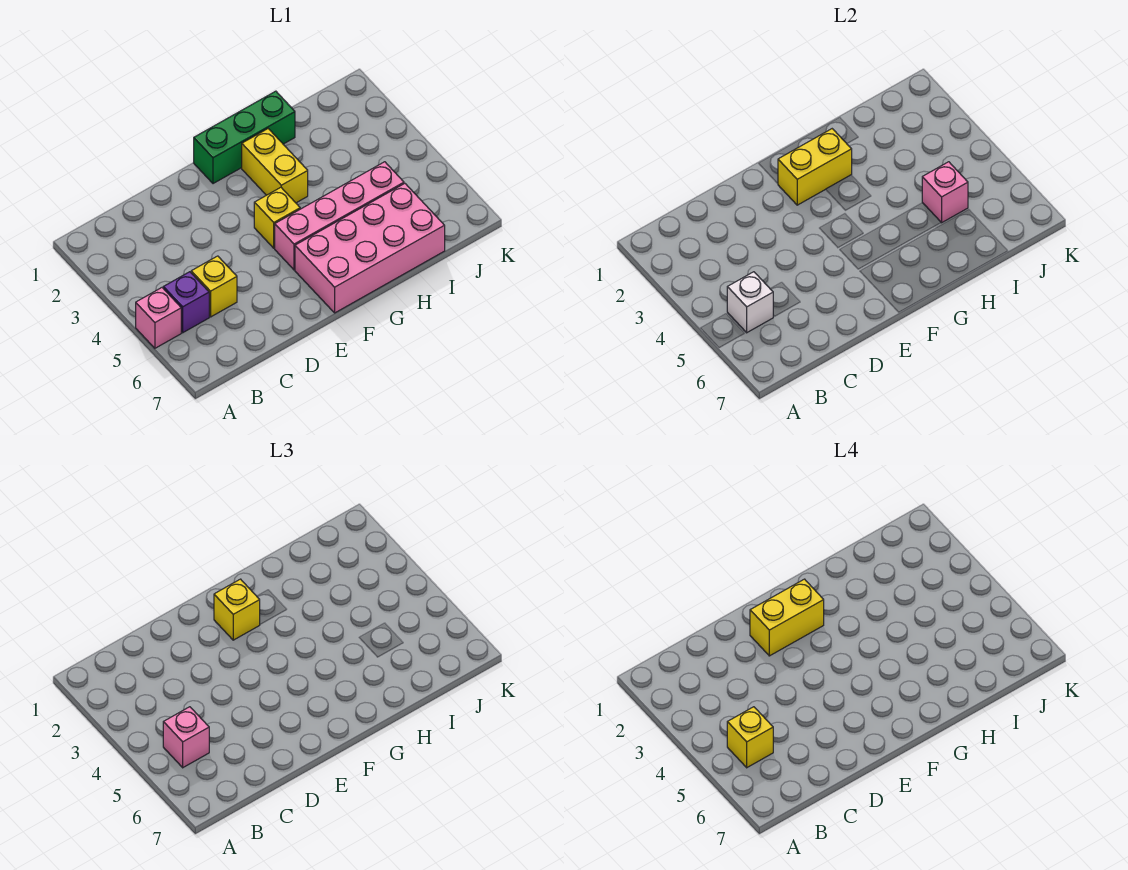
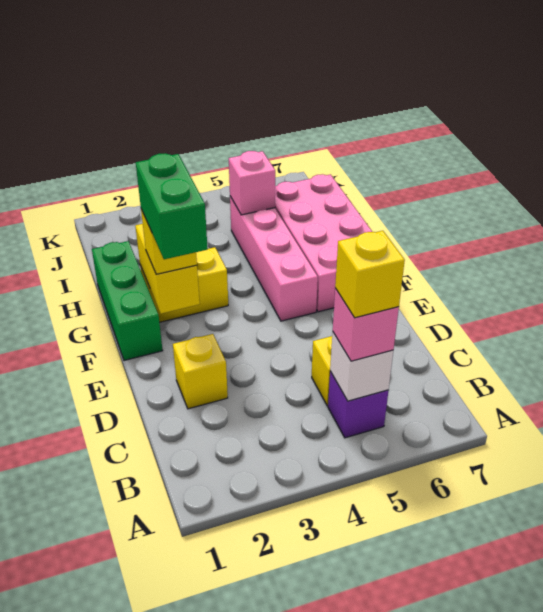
pink brick A5 level 1 -> none
yellow brick E2:F2 level 4 -> green brick E2:F2 level 4
yellow brick F4 level 1 -> yellow brick D2 level 1

